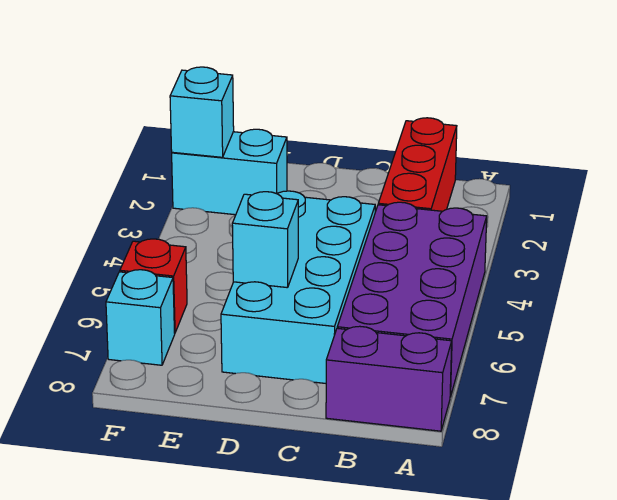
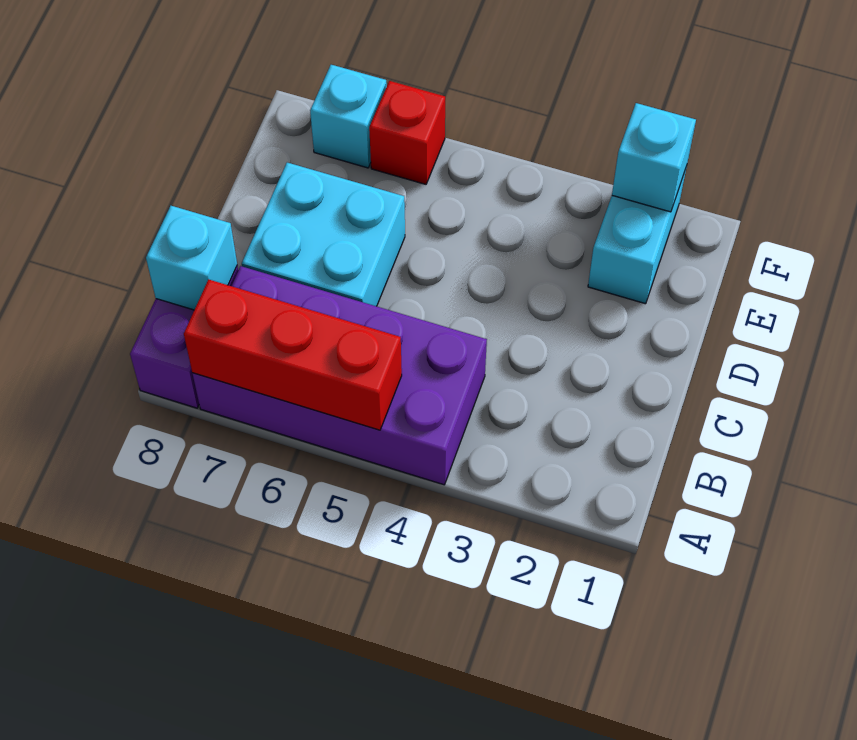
red brick B1:B3 level 1 -> red brick A5:A7 level 2
cyan brick C4:D7 level 1 -> cyan brick C6:D7 level 1
cyan brick D6 level 2 -> cyan brick B8 level 2

